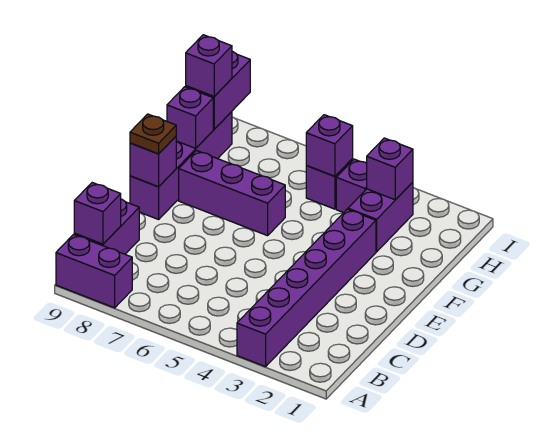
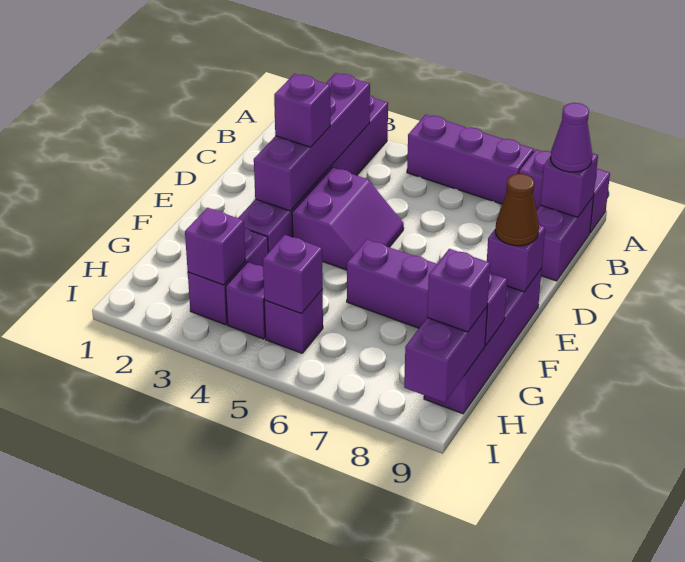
none -> purple brick A5:A7 level 1
none -> purple brick B3:E3 level 2
none -> purple cone B9 level 3
none -> purple brick D3 level 3
none -> purple slope D4:E5 level 1 top 4
brown plate E9 level 3 -> brown cone E9 level 3

